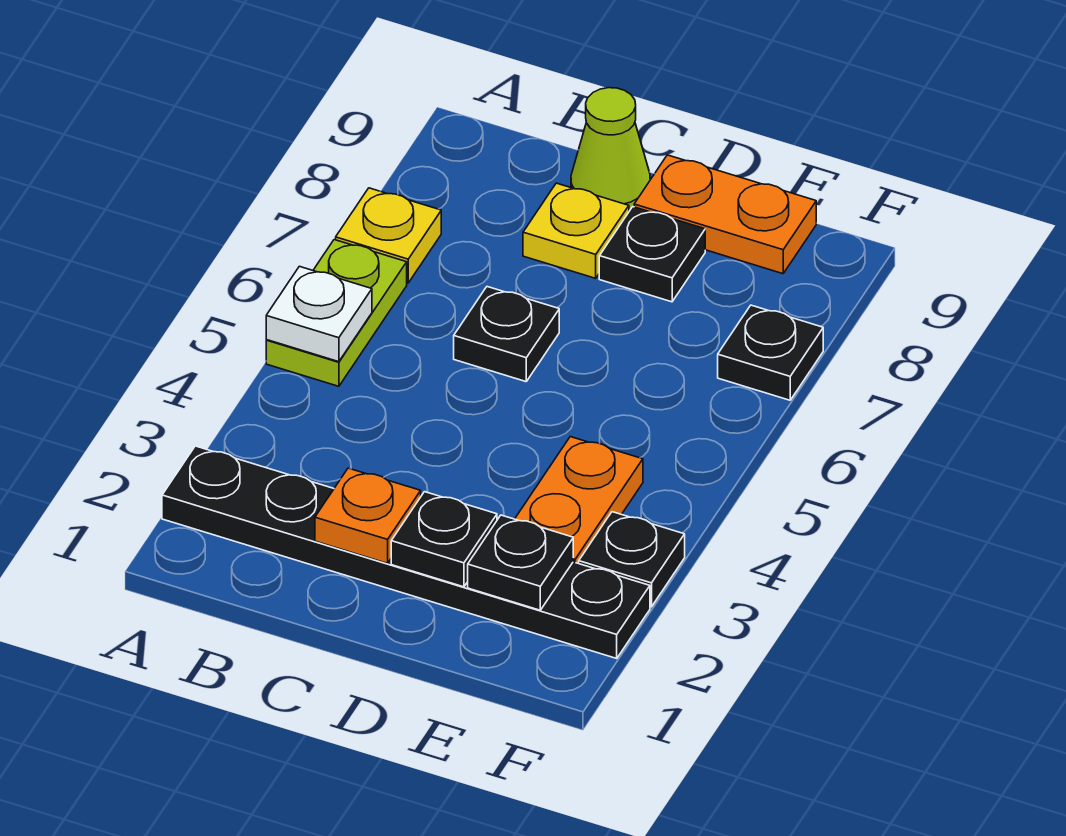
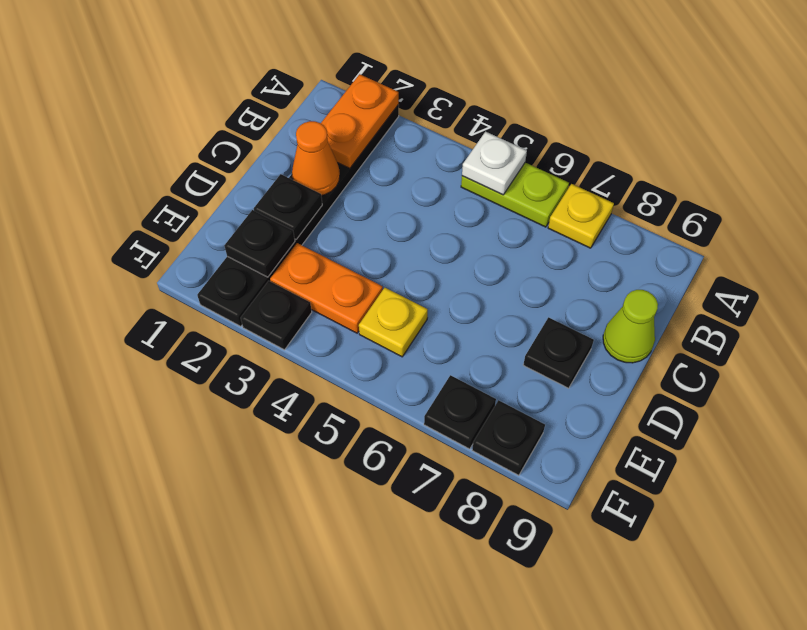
orange plate C2 level 2 -> orange cone C2 level 2
black plate C6 level 1 -> black plate F8 level 1
yellow plate C8 level 1 -> yellow plate E5 level 1
orange plate D9:E9 level 1 -> orange plate A2:B2 level 2

